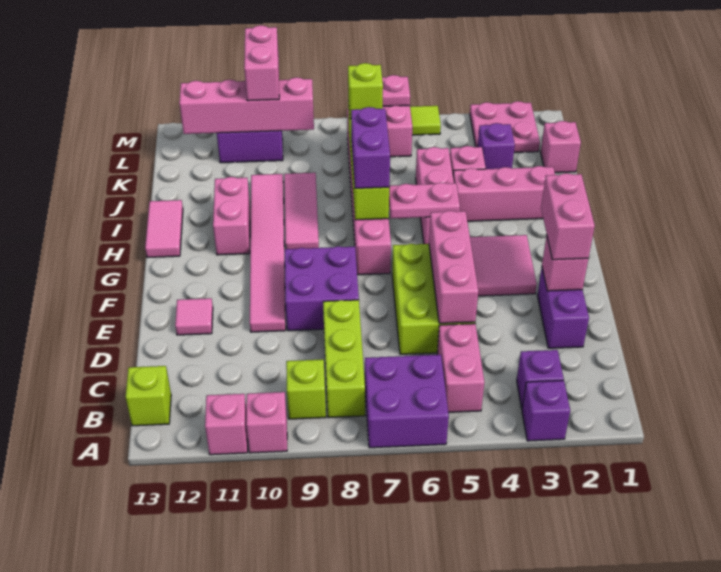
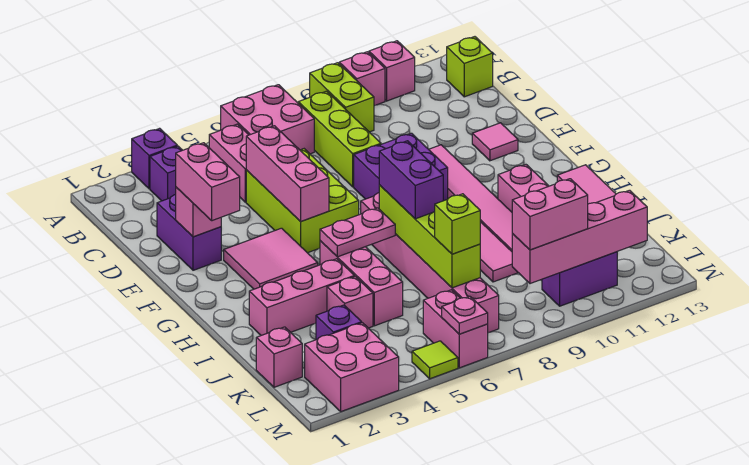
purple brick A6:B7 level 1 -> pink brick A6:B7 level 1
lime brick B9 level 1 -> lime brick A9:B9 level 1
pink plate L2:M3 level 1 -> pink brick L2:M3 level 1
pink brick L10:M10 level 3 -> pink brick L9:L10 level 3

